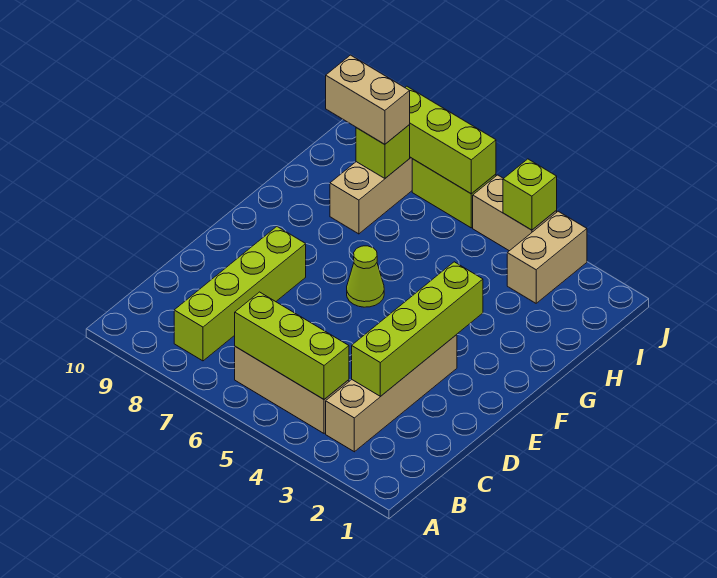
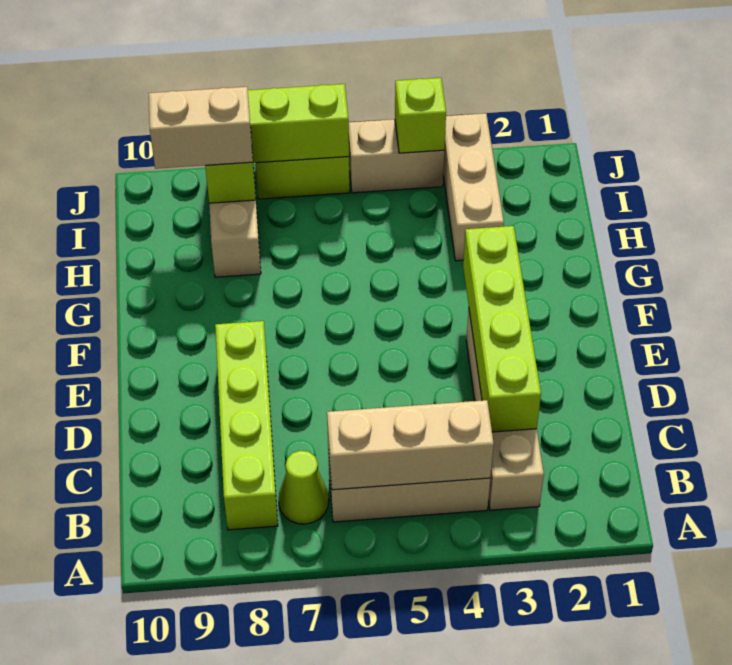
lime brick B4:B6 level 2 -> tan brick B4:B6 level 2
lime cone F6 level 1 -> lime cone B7 level 1
tan brick I3:J3 level 1 -> tan brick H3:J3 level 1

